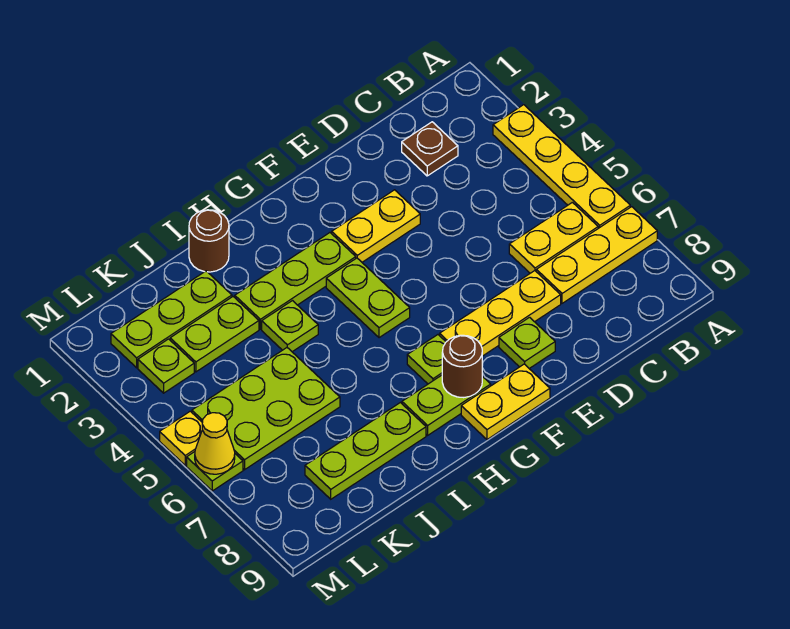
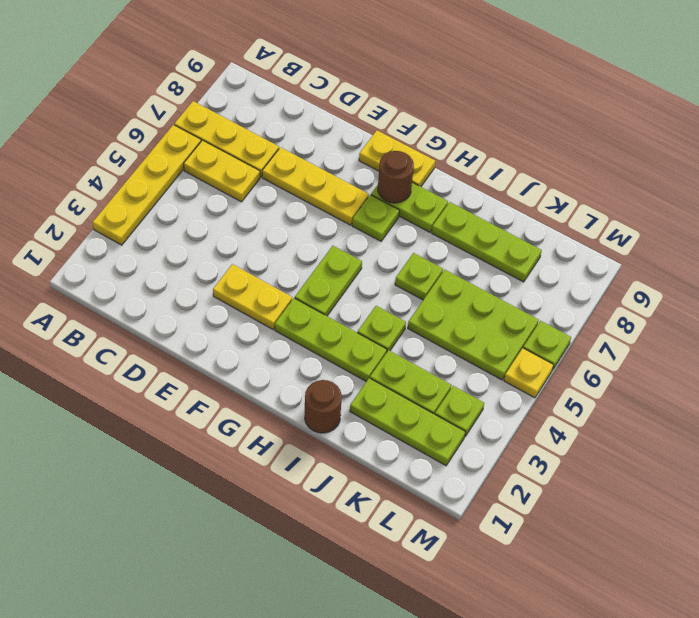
brown plate C2 level 1 -> none
lime plate E8 level 1 -> lime plate I6 level 1
yellow cone M6 level 2 -> none

